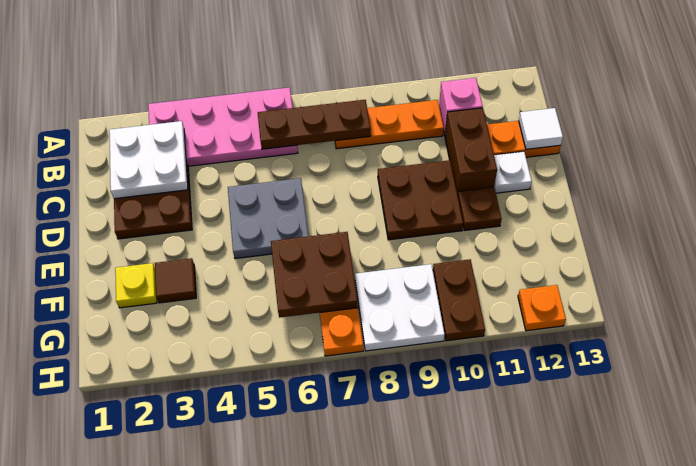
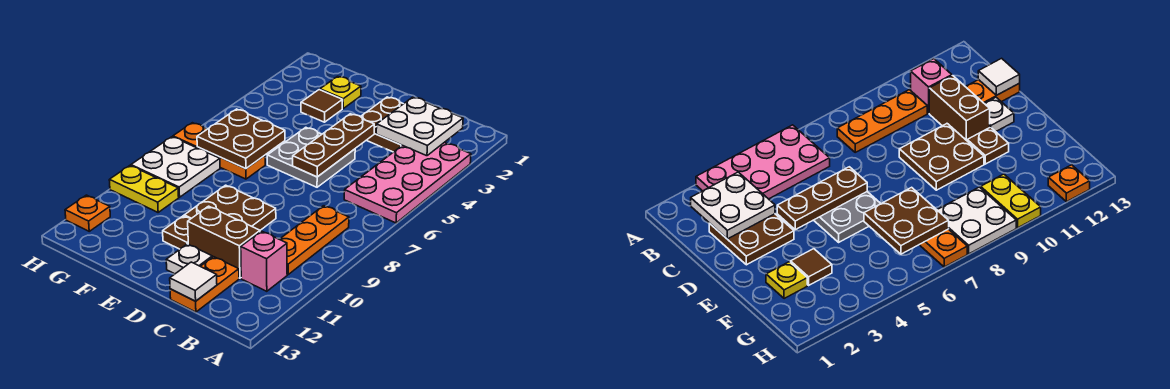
brown plate B6:B8 level 2 -> brown plate D4:D6 level 2
brown plate G10:H10 level 1 -> yellow plate G10:H10 level 1

